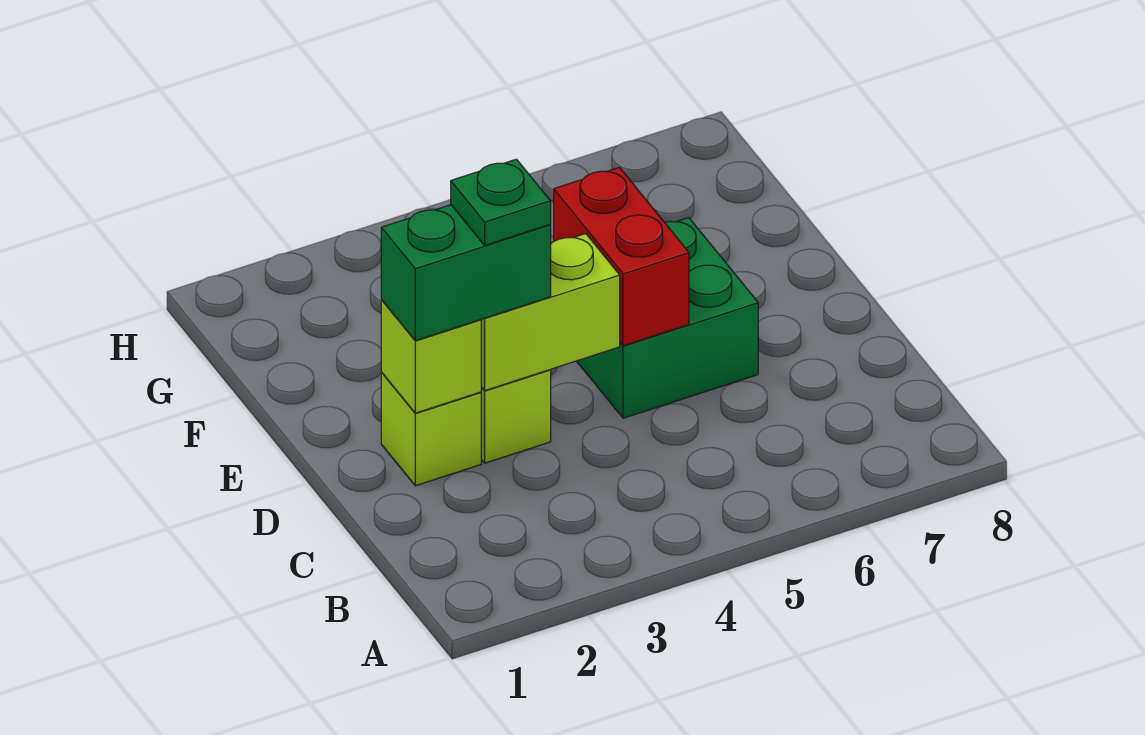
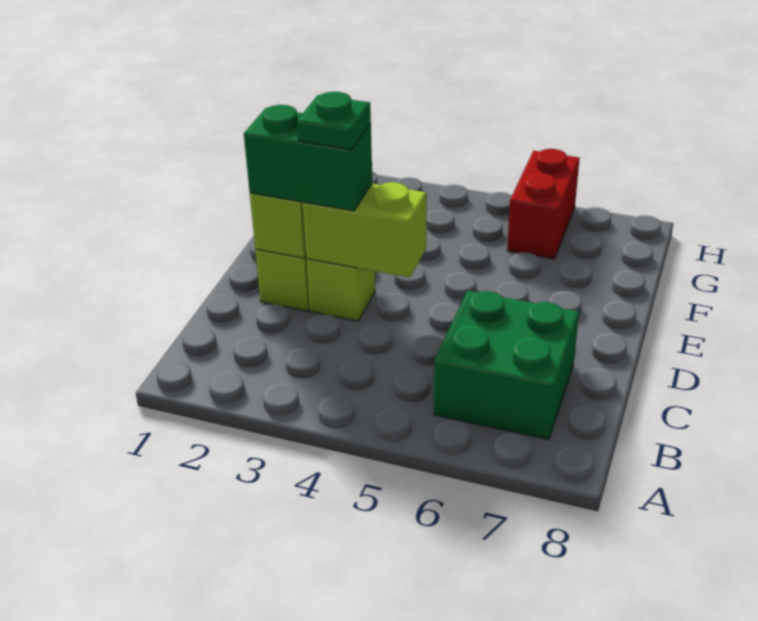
green brick D5:E6 level 1 -> green brick B6:C7 level 1
red brick D5:E5 level 2 -> red brick G6:H6 level 1

